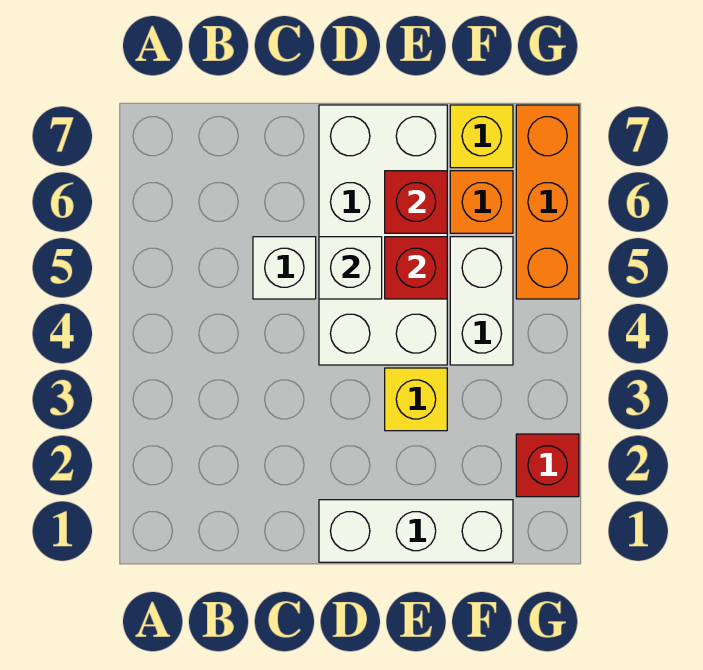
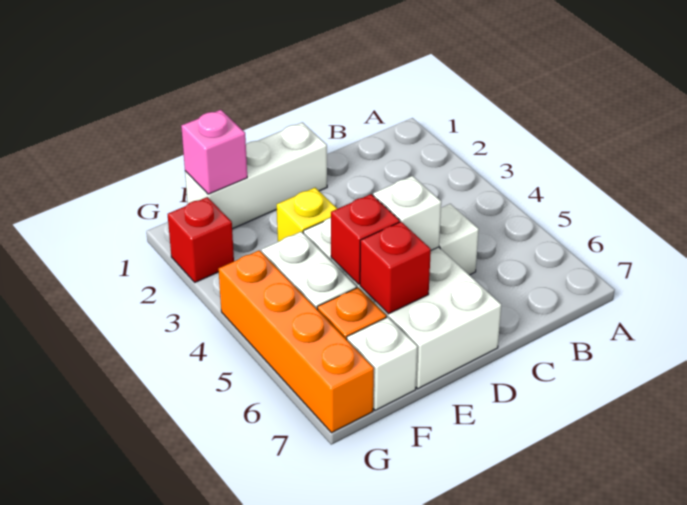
none -> pink brick F1 level 2
yellow brick F7 level 1 -> white brick F7 level 1
orange brick G5:G7 level 1 -> orange brick G4:G7 level 1

